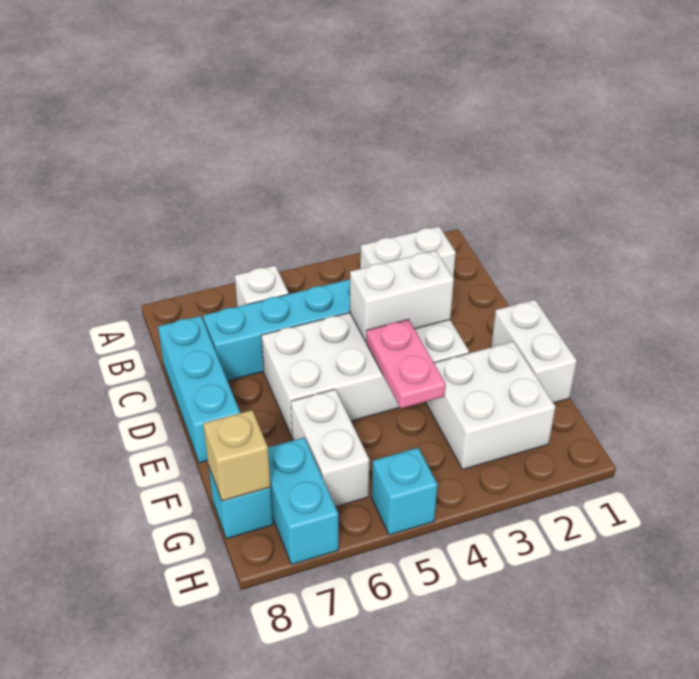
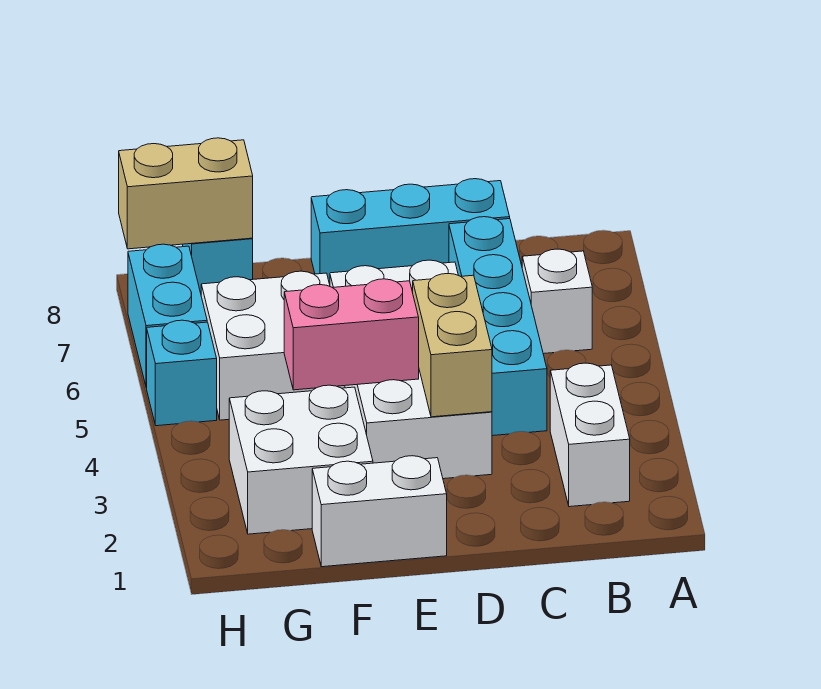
white brick D3:D4 level 2 -> tan brick D3:D4 level 2
pink plate E4:F4 level 2 -> pink brick E4:F4 level 2
white brick F6:G6 level 1 -> white brick F5:G6 level 1
cyan brick G7:H7 level 1 -> cyan brick H6:H7 level 1
tan brick G8 level 2 -> tan brick G8:H8 level 2

